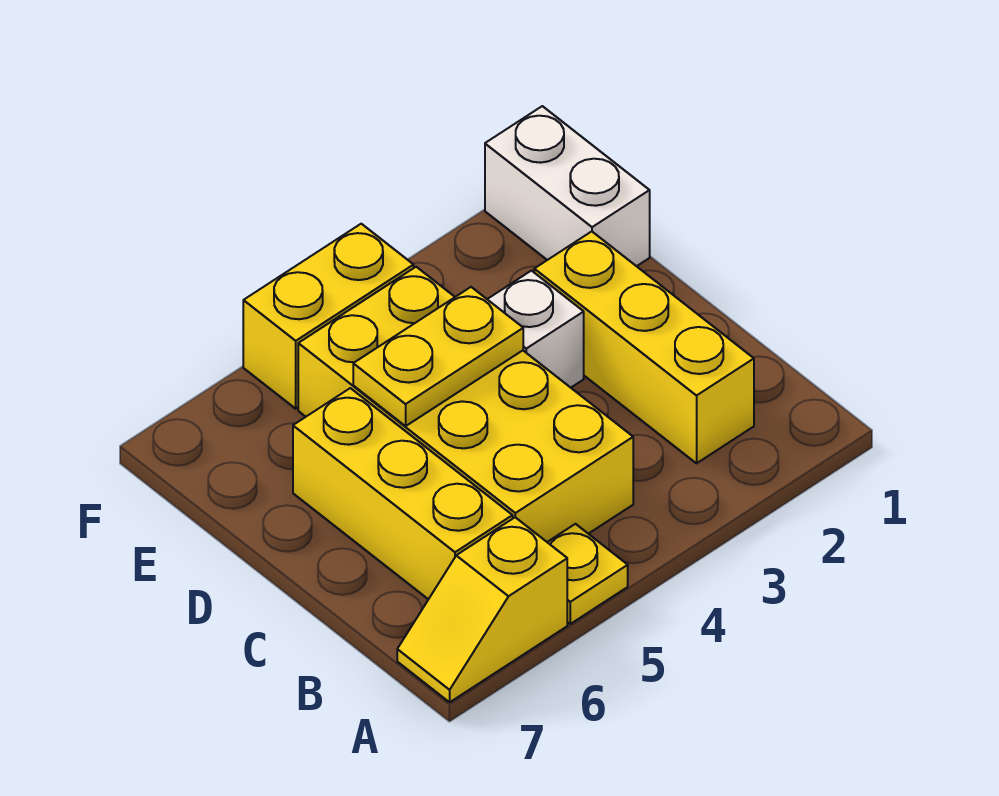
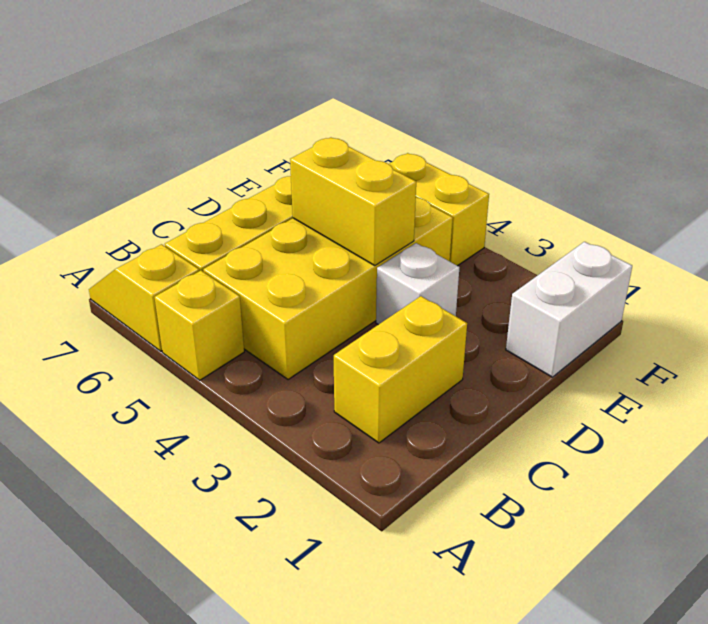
yellow plate A5 level 1 -> yellow brick A5 level 1
yellow brick B2:D2 level 1 -> yellow brick B2:C2 level 1
yellow plate D4:D5 level 2 -> yellow brick D4:D5 level 2

